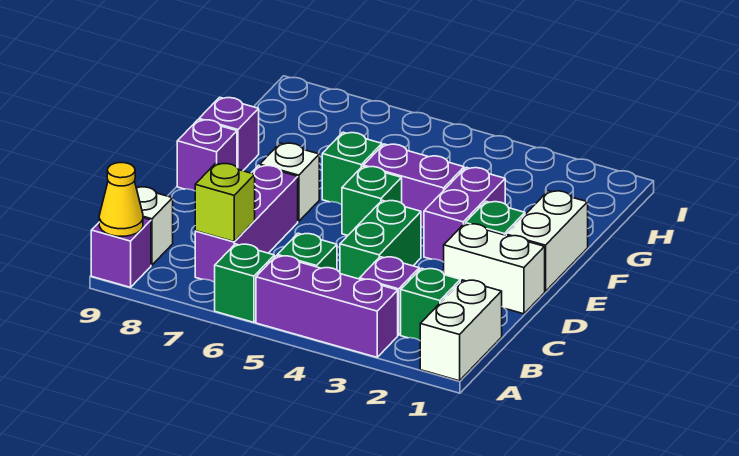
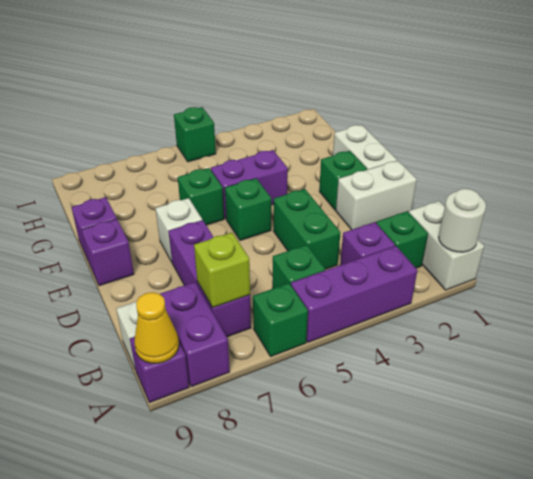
none -> white round brick A1 level 2
purple brick E3:F3 level 1 -> purple brick A8:B8 level 1
none -> green brick I5 level 1

